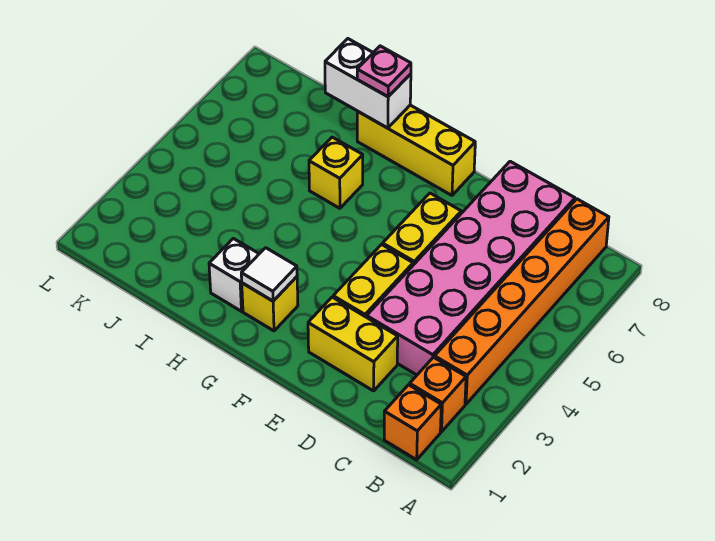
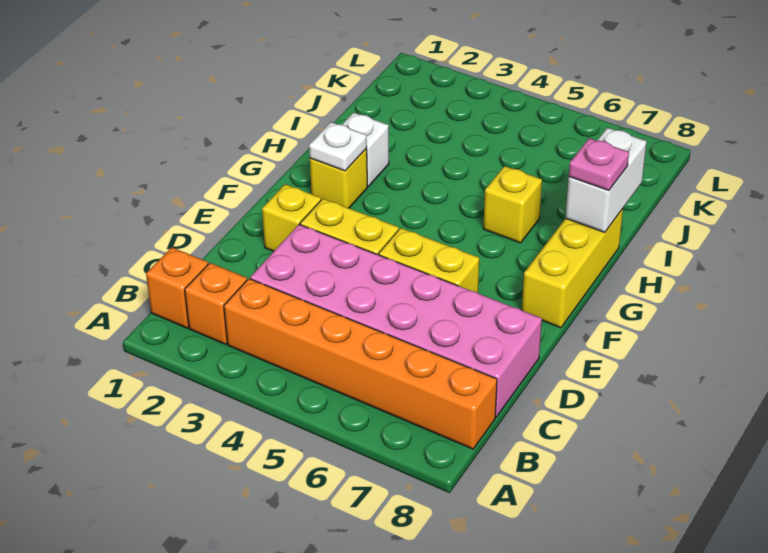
yellow brick D2:E2 level 1 -> yellow brick E2 level 1
white tile G2 level 2 -> white plate G2 level 2

